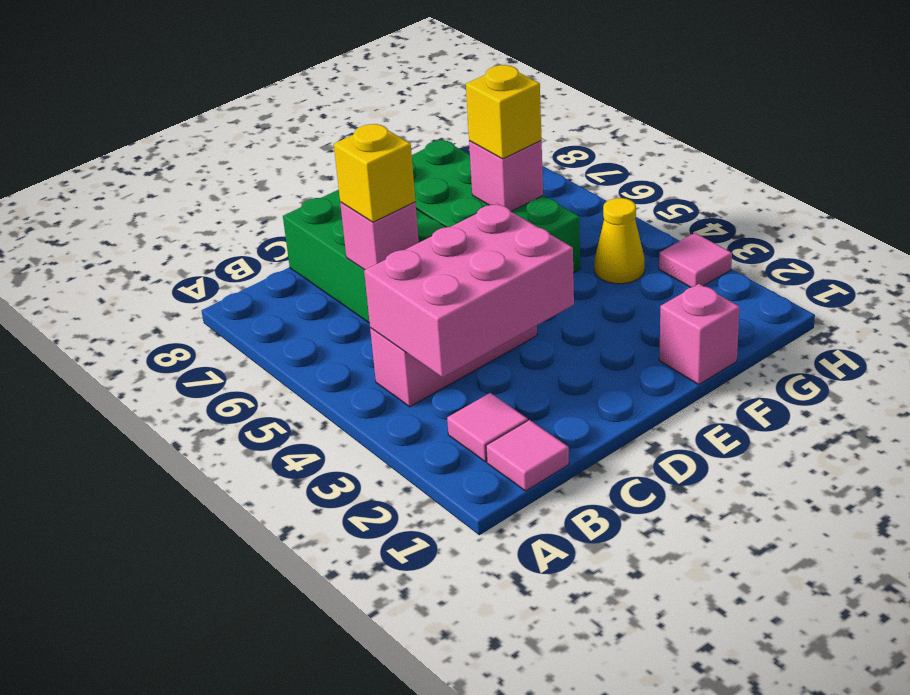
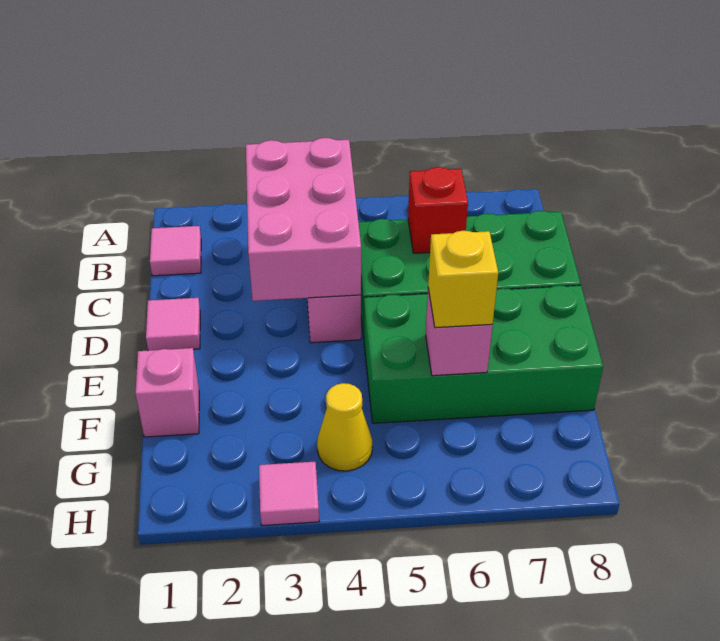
pink tile B2 level 1 -> pink tile D1 level 1
pink brick C6 level 2 -> red brick C6 level 2
yellow brick C6 level 3 -> none

